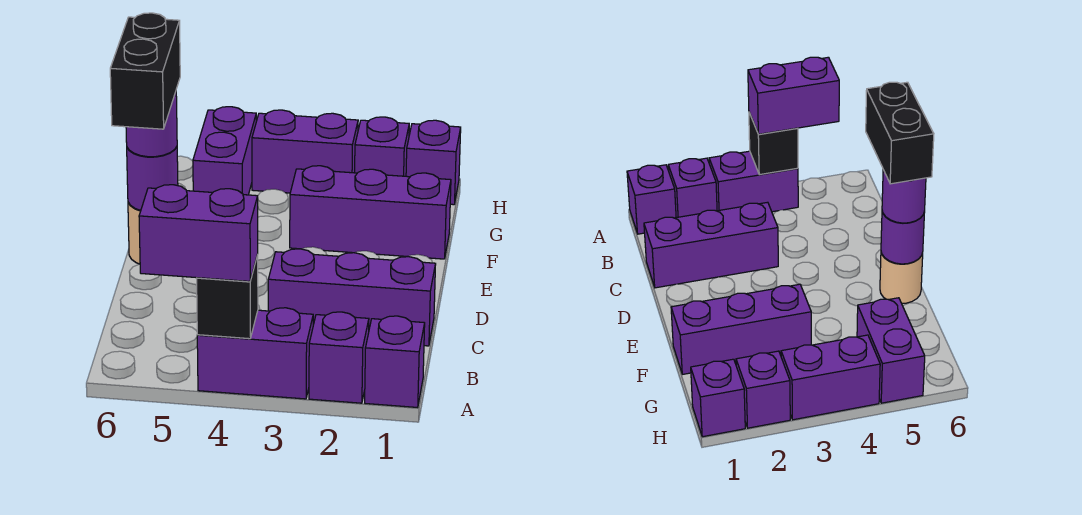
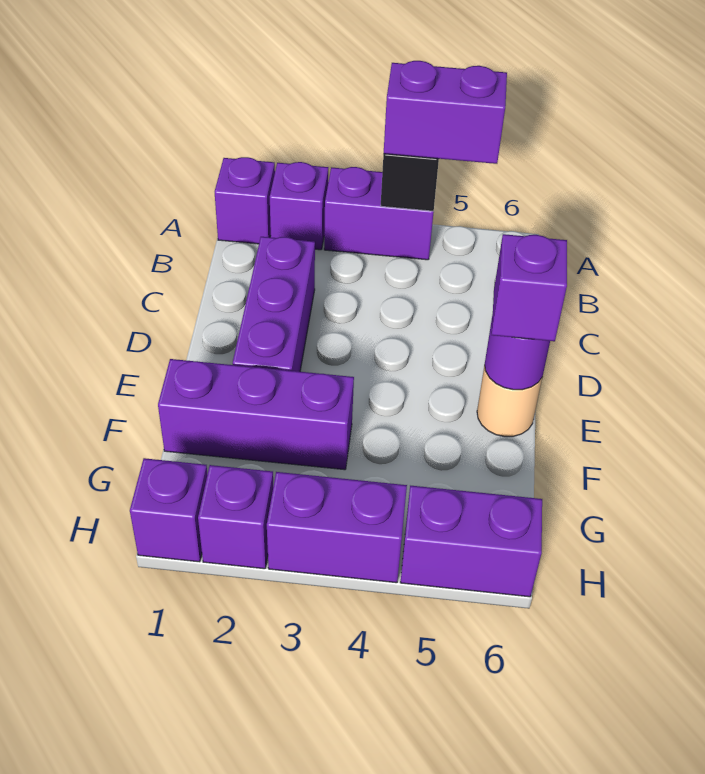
purple brick C1:C3 level 1 -> purple brick C2:E2 level 1
black brick D6:E6 level 4 -> none
purple round brick E6 level 3 -> purple brick E6 level 3
purple brick G5:H5 level 1 -> purple brick H5:H6 level 1

